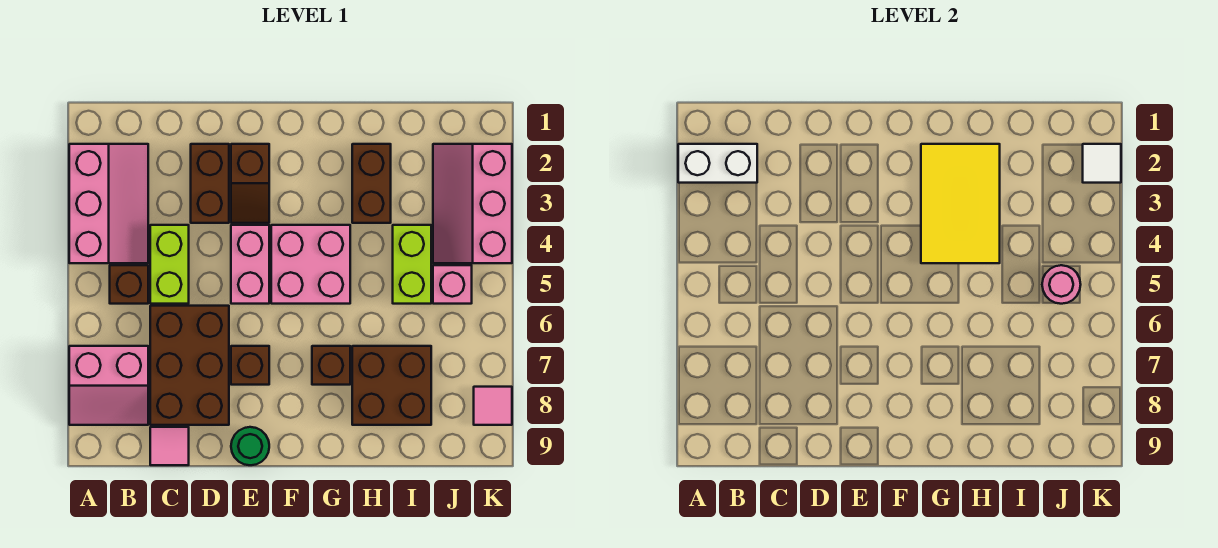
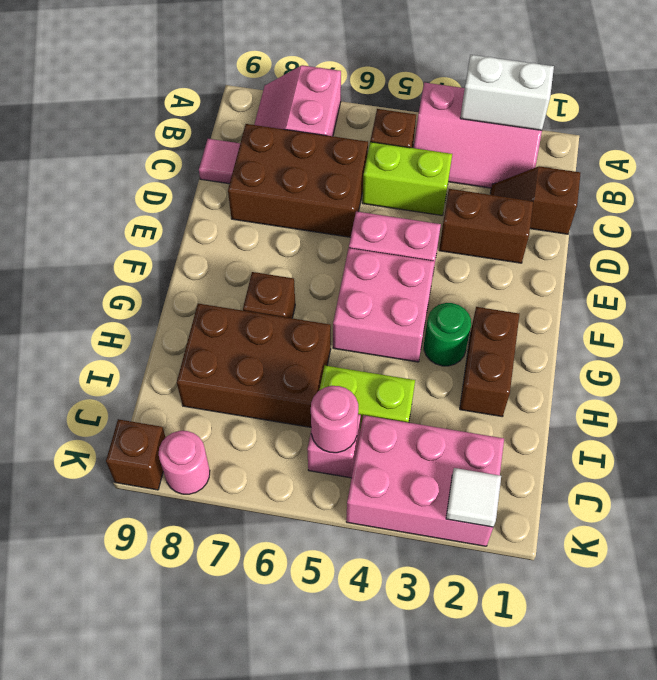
white brick A2:B2 level 2 -> white brick A2:A3 level 2
brown slope E2:E3 level 1 top 2 -> brown slope C1:C2 level 1 top 1
brown brick E7 level 1 -> brown brick K9 level 1
green round brick E9 level 1 -> green round brick G3 level 1
yellow tile G2:H4 level 2 -> none
brown brick H2:H3 level 1 -> brown brick G2:H2 level 1
brown brick H7:I8 level 1 -> brown brick H6:I8 level 1
pink slope J2:K4 level 1 top K -> pink brick J2:K4 level 1
pink tile K8 level 1 -> pink round brick K8 level 1

